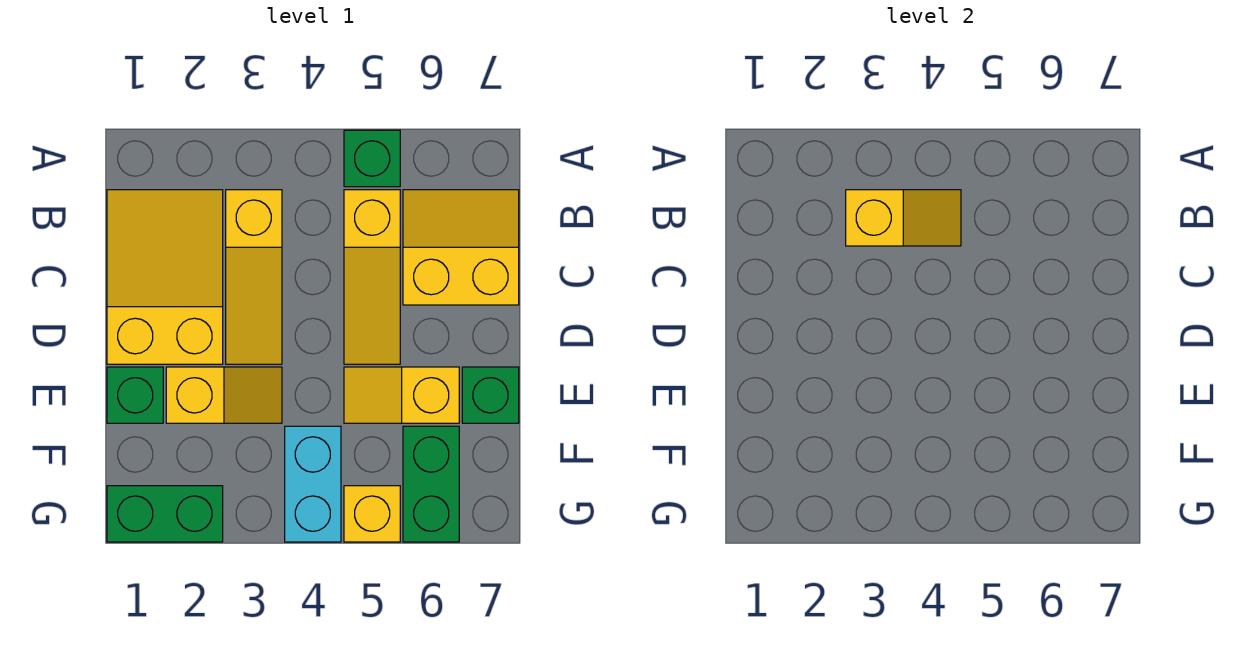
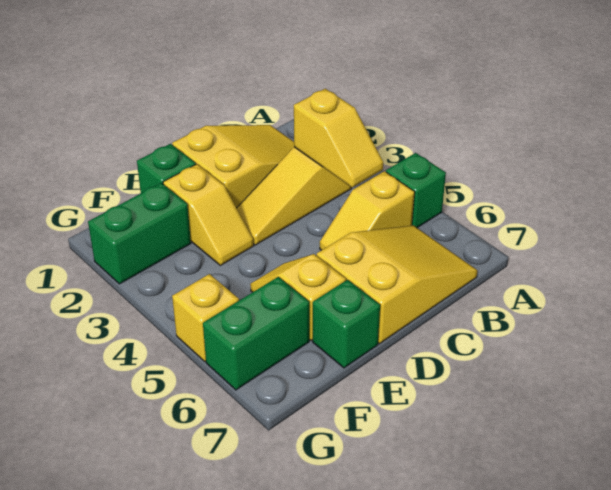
yellow slope B5:D5 level 1 top B -> yellow slope B5:C5 level 1 top B
yellow slope B6:C7 level 1 top C -> yellow slope B6:D7 level 1 top D
cyan brick F4:G4 level 1 -> none
green brick G1:G2 level 1 -> green brick F2:G2 level 1

